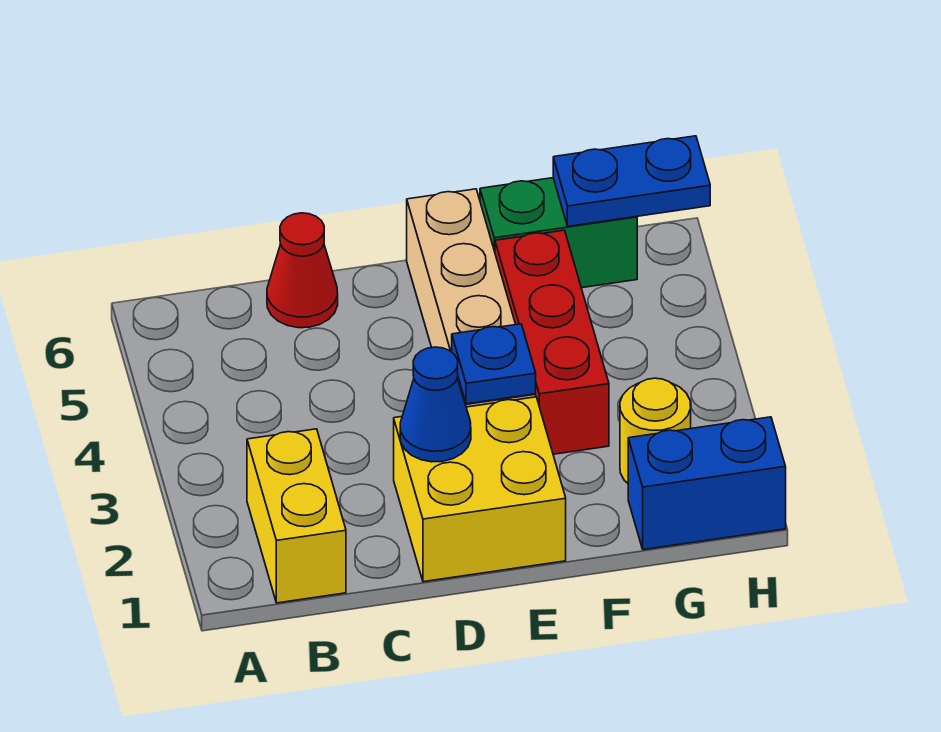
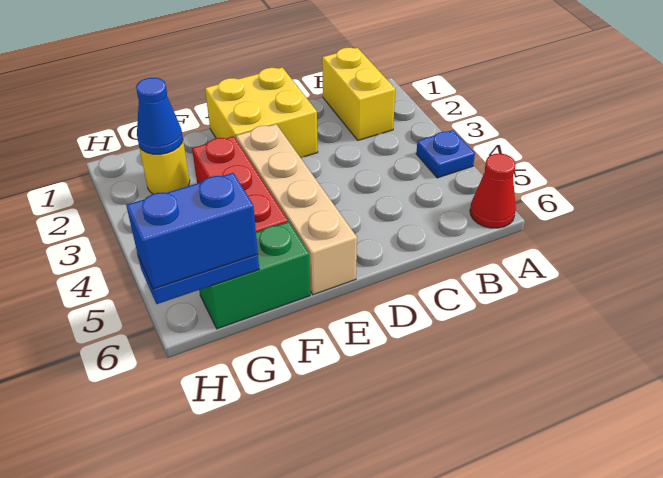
red cone C6 level 1 -> red cone A6 level 1
blue cone D2 level 2 -> blue cone G2 level 2
blue plate E3 level 2 -> blue plate A4 level 1
blue brick G1:H1 level 1 -> blue brick G6:H6 level 3

